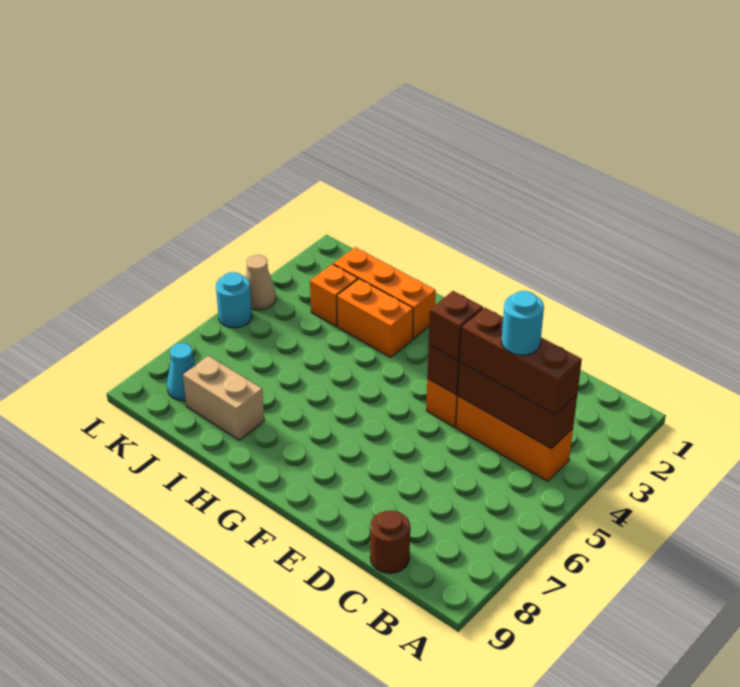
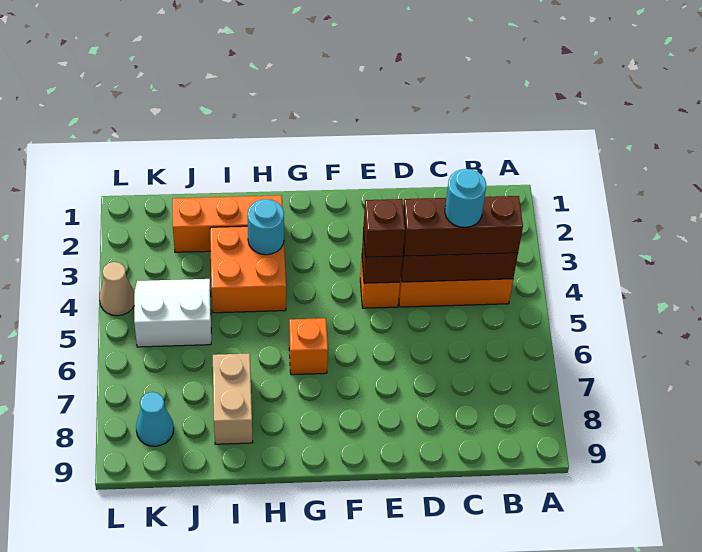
brown round brick C9 level 1 -> none
orange brick H3:I3 level 1 -> orange brick H3:I4 level 1
tan brick I8:J8 level 1 -> tan brick I7:I8 level 1
orange brick J3 level 1 -> orange brick G6 level 1
none -> white slope J4:K5 level 1 top 5
cyan round brick L5 level 1 -> cyan round brick H3 level 2

